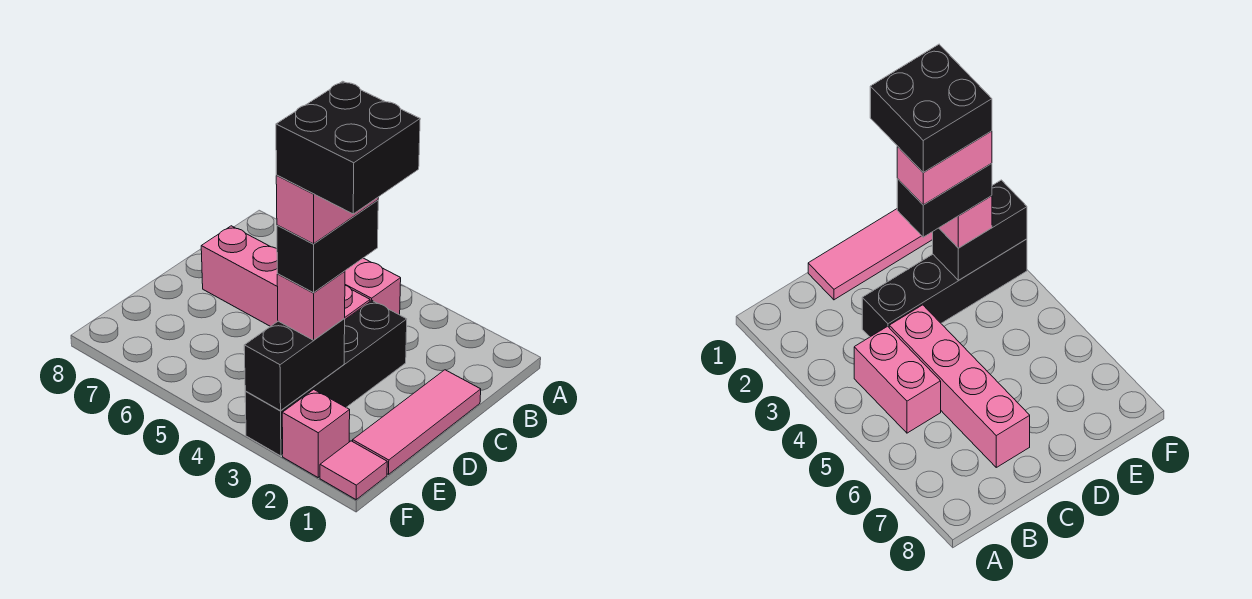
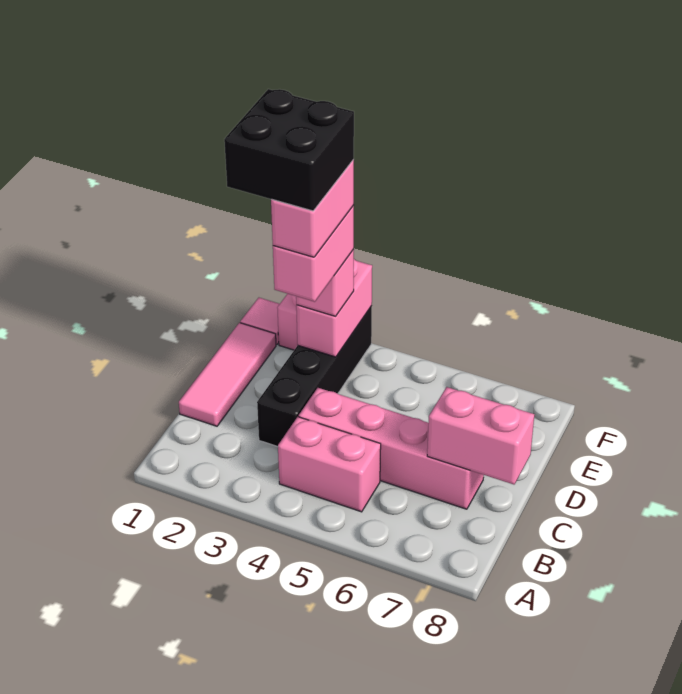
none -> pink brick C7:C8 level 2
black brick D3:E3 level 4 -> pink brick D3:E3 level 4
black brick E3:F3 level 2 -> pink brick E3:F3 level 2

